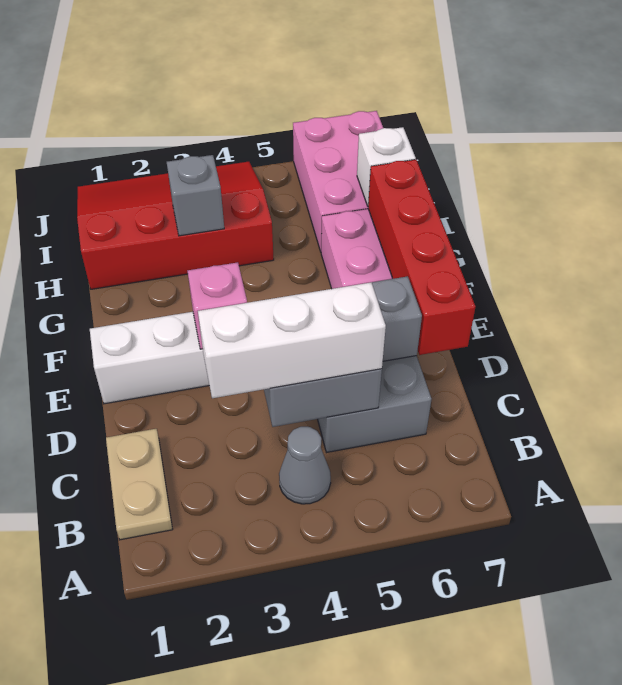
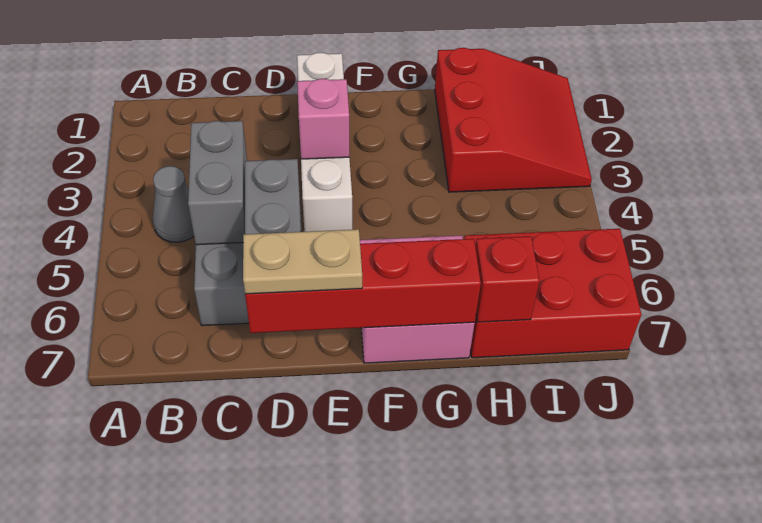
tan plate B1:C1 level 1 -> tan plate D7:E7 level 3
white brick C3:C5 level 3 -> none
red slope H1:J4 level 1 top H -> red slope H1:J3 level 1 top H
grey brick H3 level 2 -> none
pink brick H6:J7 level 1 -> red brick H6:J7 level 1
white brick H7 level 2 -> red brick H7 level 2

